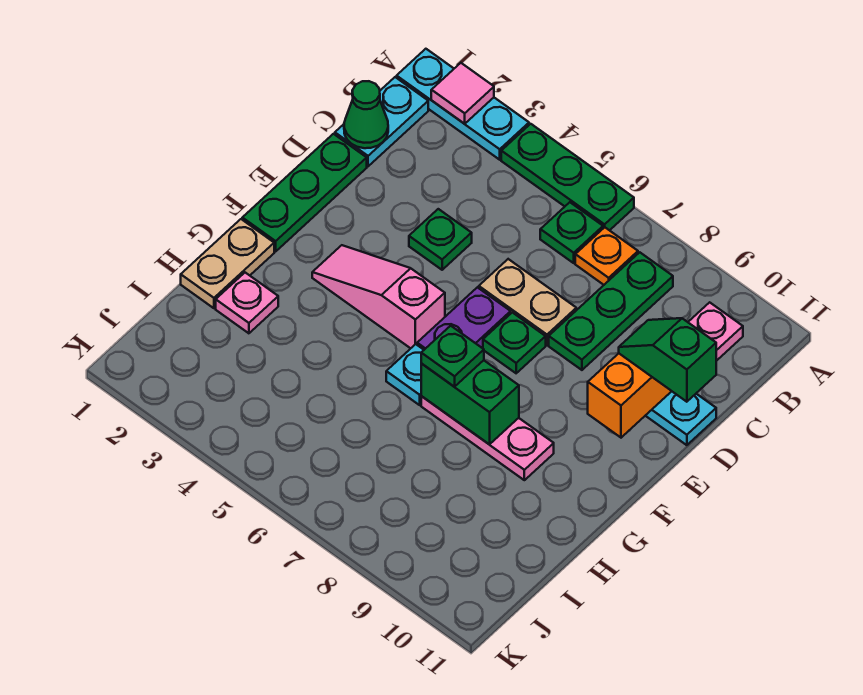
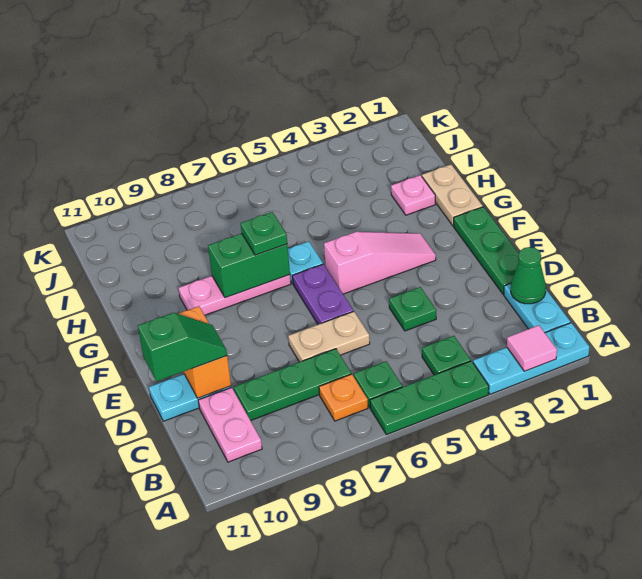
green plate B8:D8 level 1 -> green plate C7:C9 level 1
green plate E7 level 1 -> green plate B4 level 1

